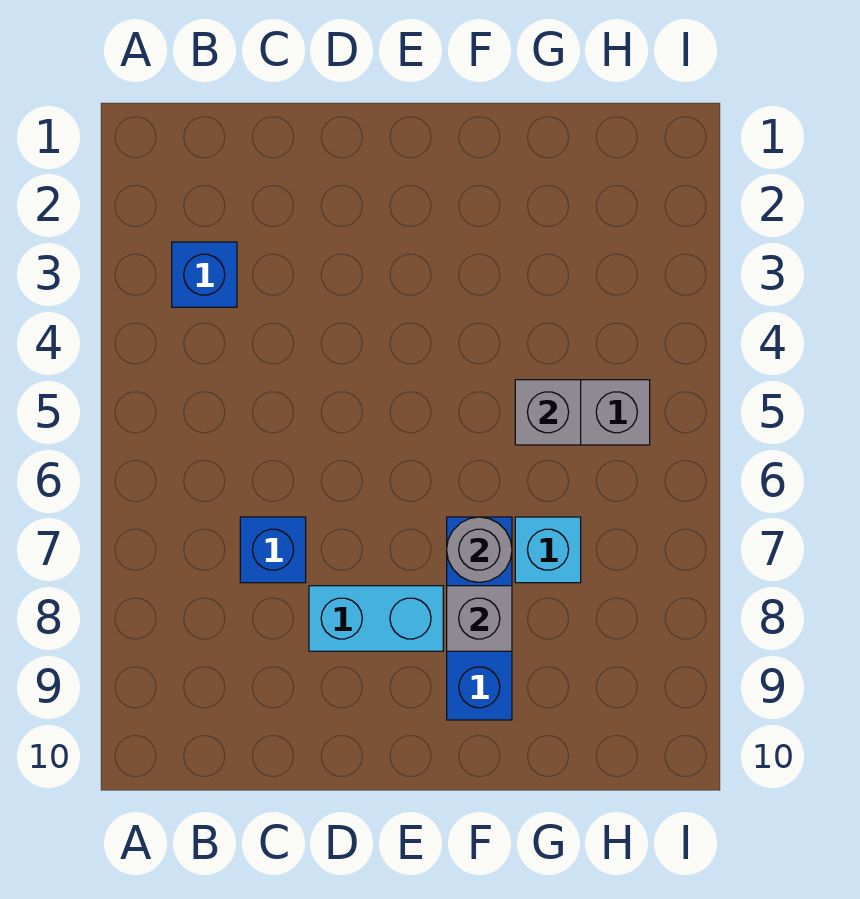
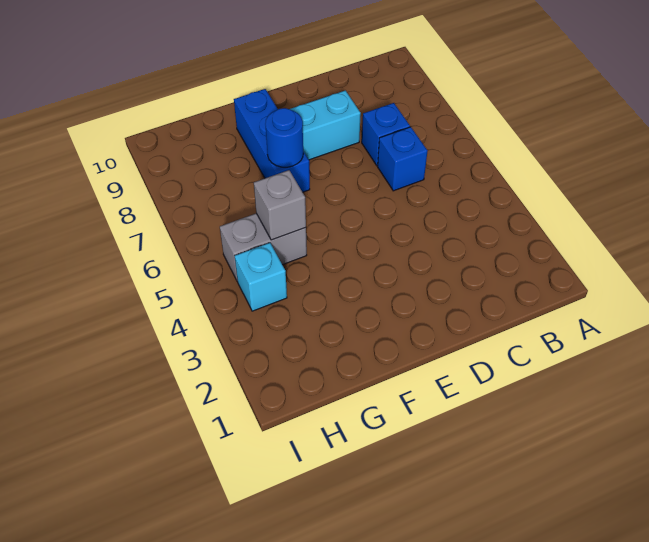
blue brick B3 level 1 -> blue brick C6 level 1
grey round brick F7 level 2 -> blue round brick F7 level 2
grey brick F8 level 2 -> none
cyan brick G7 level 1 -> cyan brick H4 level 1

